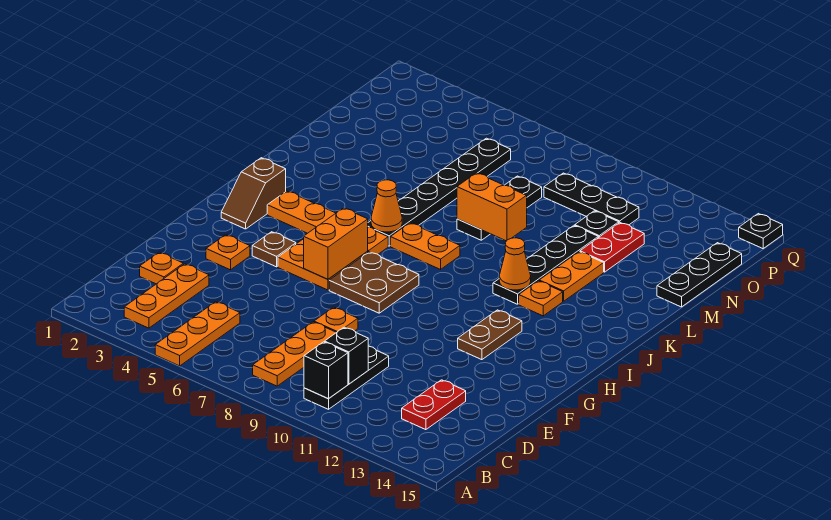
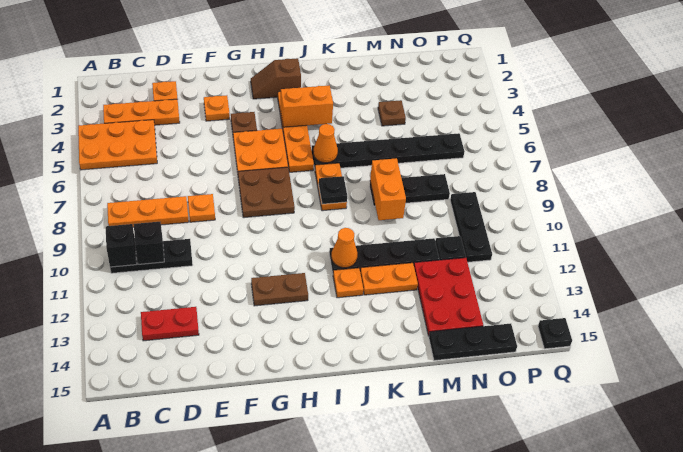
orange plate A5:C5 level 1 -> orange plate A4:C5 level 1
orange brick G6:H6 level 2 -> orange brick I4:J4 level 2
none -> black plate J8 level 2
none -> brown plate M4 level 1
red plate M12:N12 level 1 -> red plate M12:N14 level 1

